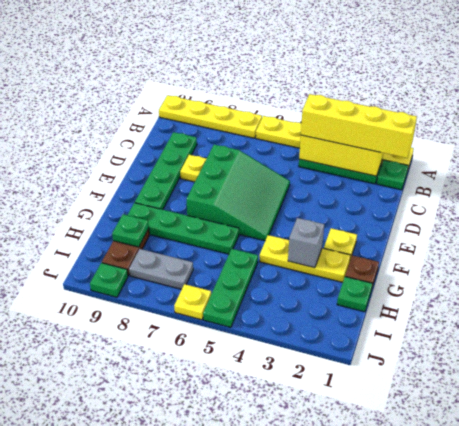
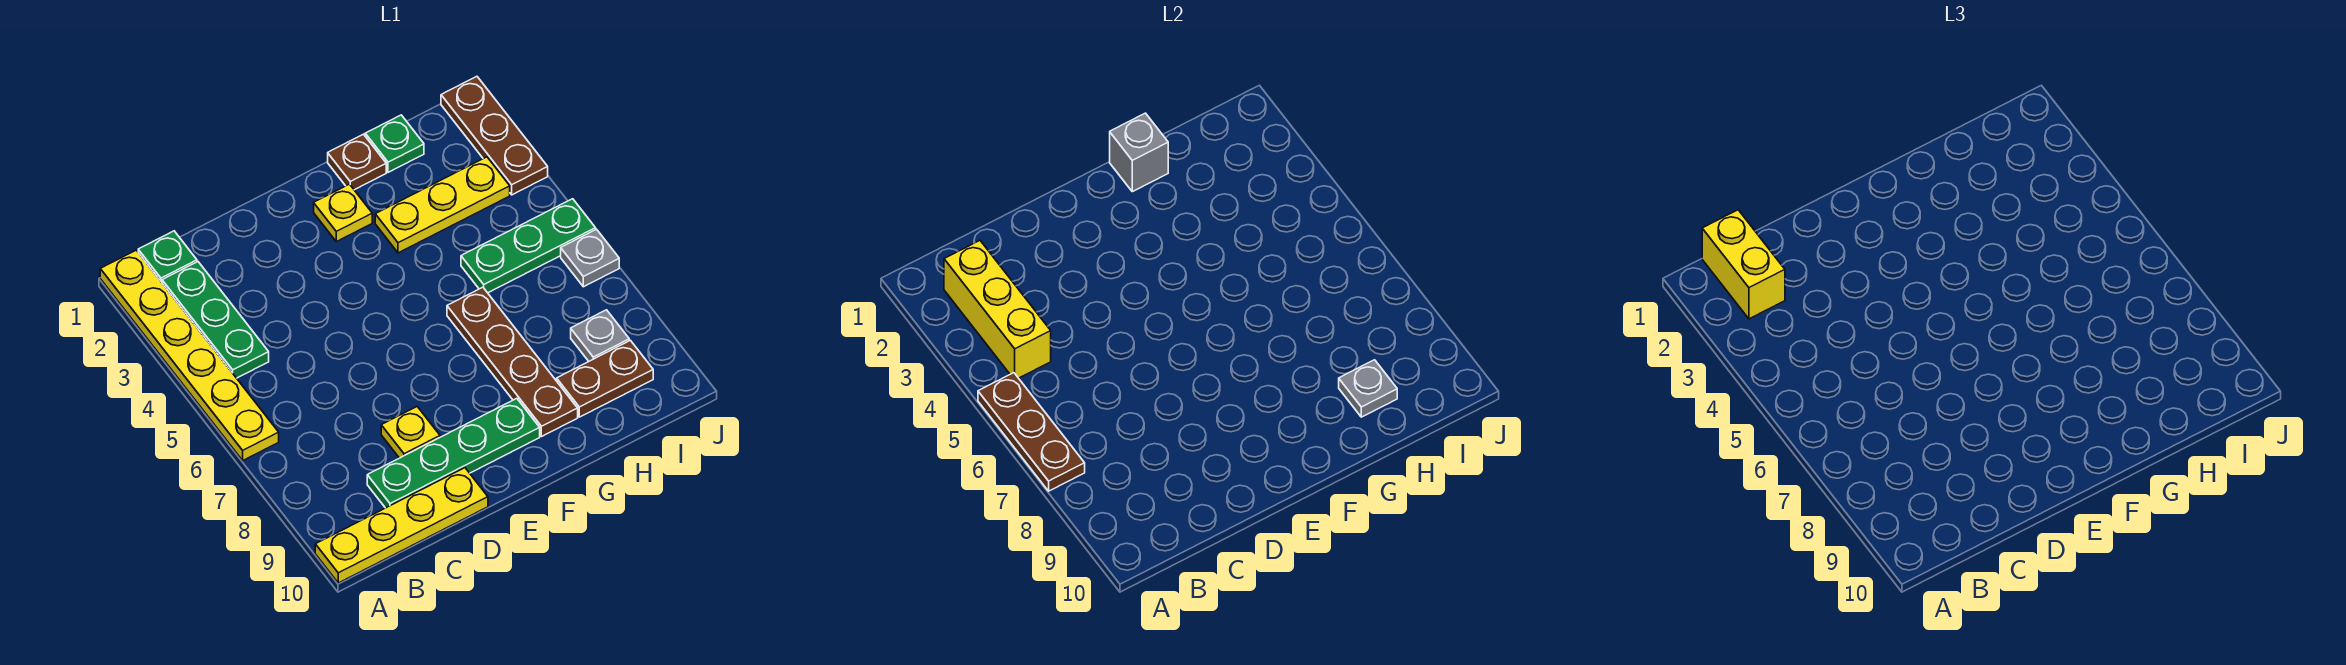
none -> brown plate A5:A7 level 2
yellow plate A7:A10 level 1 -> yellow plate A10:D10 level 1
yellow brick B1:B4 level 3 -> yellow brick B1:B2 level 3
green slope D5:F7 level 1 top 7 -> none
yellow plate G2:G4 level 1 -> yellow plate G3:I3 level 1
grey brick G3 level 2 -> grey brick G1 level 2
green plate G6:G9 level 1 -> brown plate G6:G9 level 1
green plate H9 level 2 -> grey plate H9 level 2
grey plate I7:I8 level 1 -> grey plate I8 level 1
none -> brown plate J1:J3 level 1
yellow plate J6 level 1 -> grey plate J6 level 1
green plate J9 level 1 -> none

